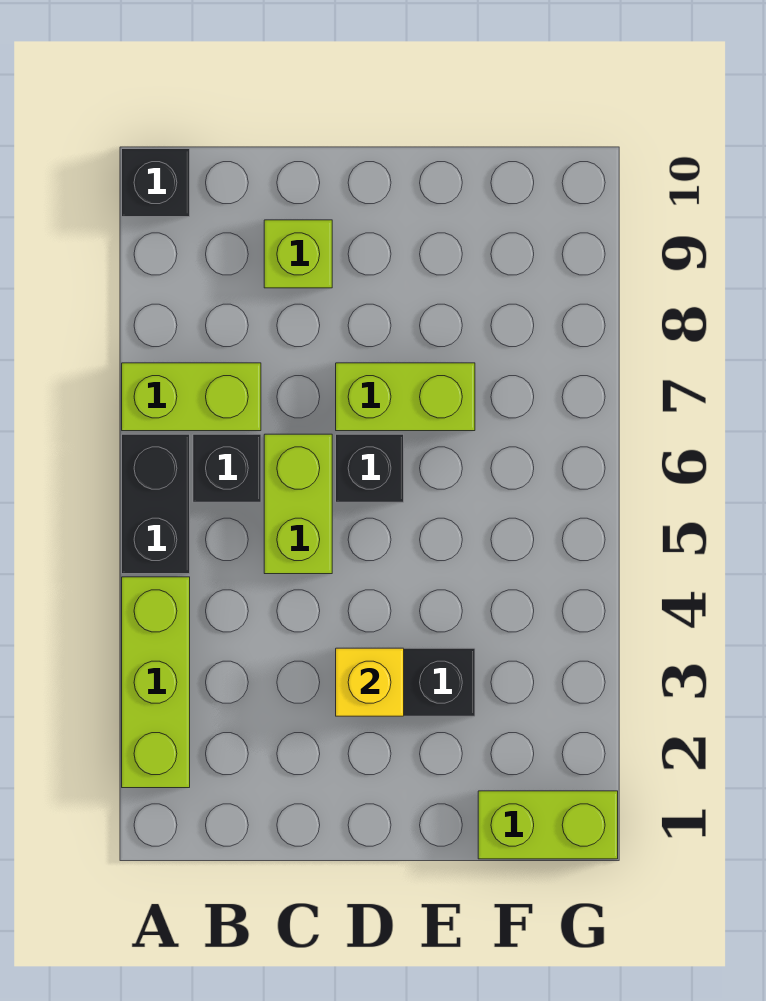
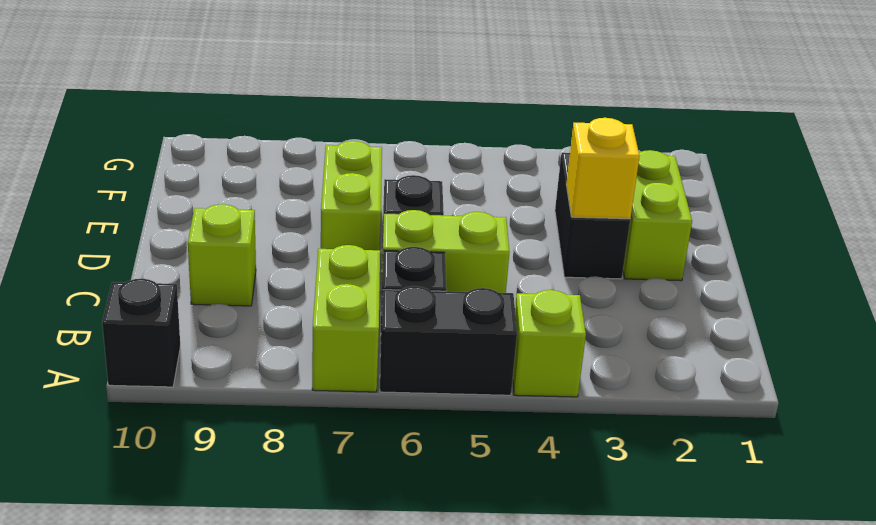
lime brick A2:A4 level 1 -> lime brick A4 level 1
lime brick F1:G1 level 1 -> lime brick D2:E2 level 1

